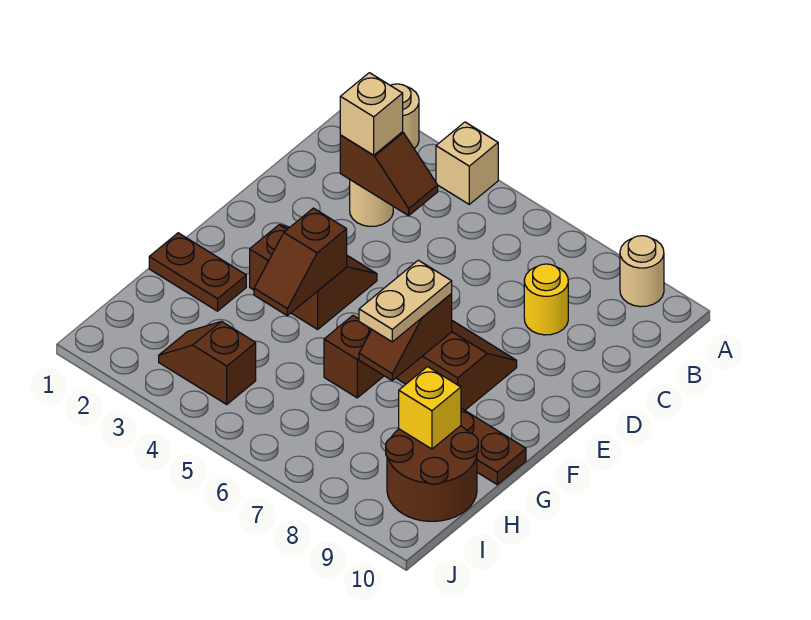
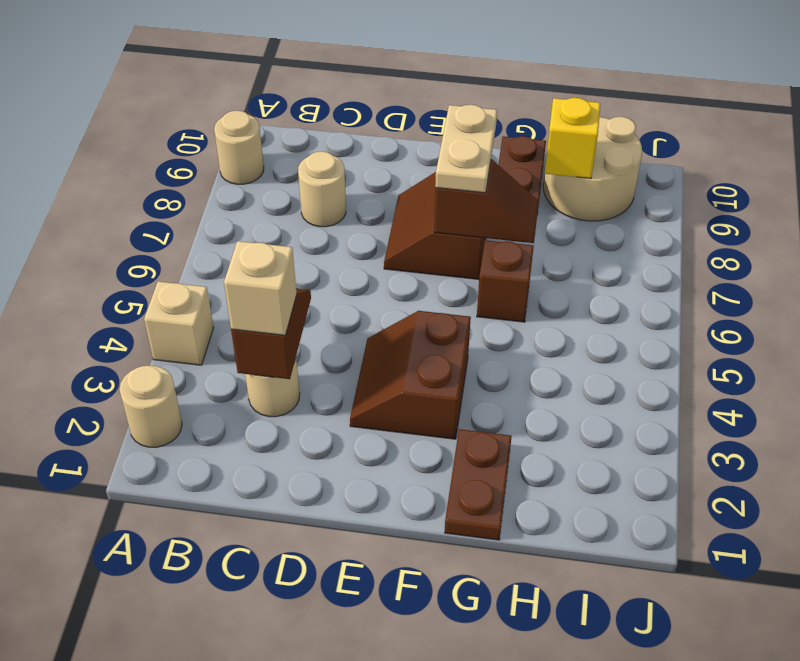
yellow round brick C8 level 1 -> tan round brick C8 level 1
brown slope F4:G4 level 2 top F -> none
tan plate F7:G7 level 3 -> tan plate F7:F8 level 3
brown round brick H9:I10 level 1 -> tan round brick H9:I10 level 1
brown slope I3:I4 level 1 top 4 -> none

